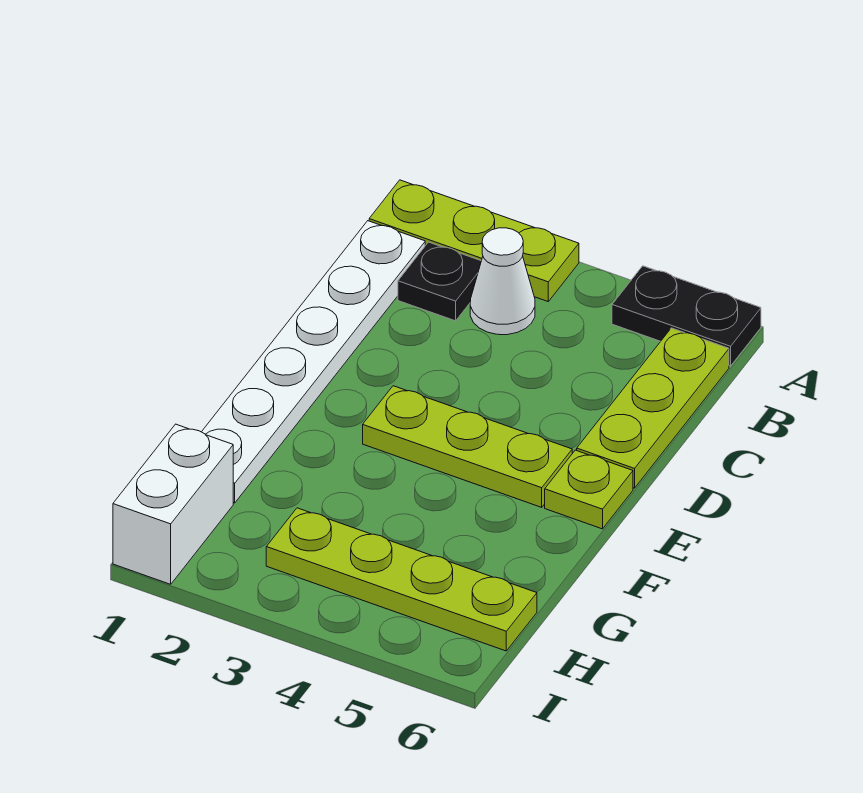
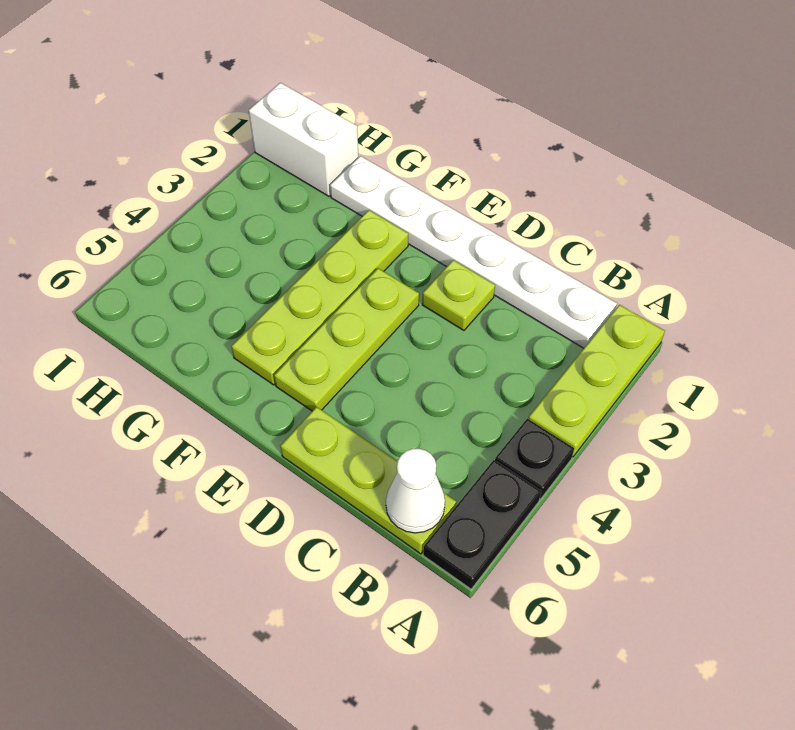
black plate B2 level 1 -> black plate A4 level 1
white cone B3 level 1 -> white cone B6 level 2
lime plate E6 level 1 -> lime plate D2 level 1
lime plate H3:H6 level 1 -> lime plate F2:F5 level 1

